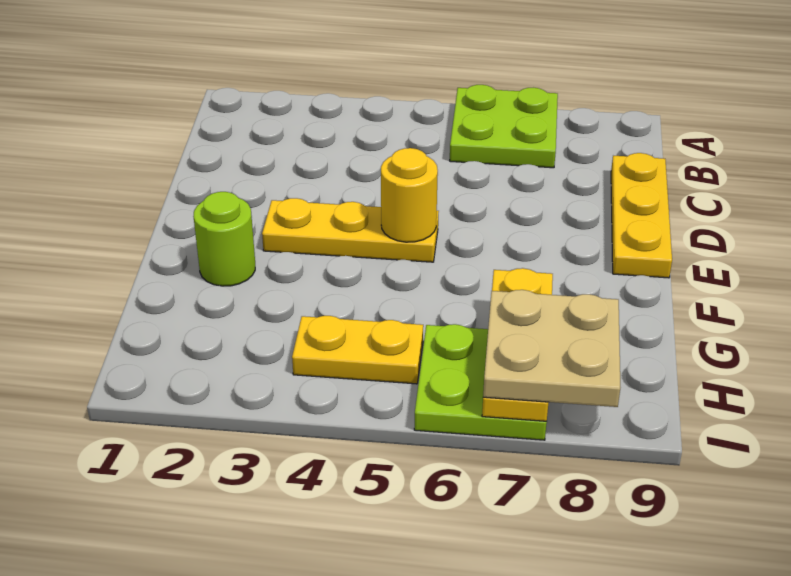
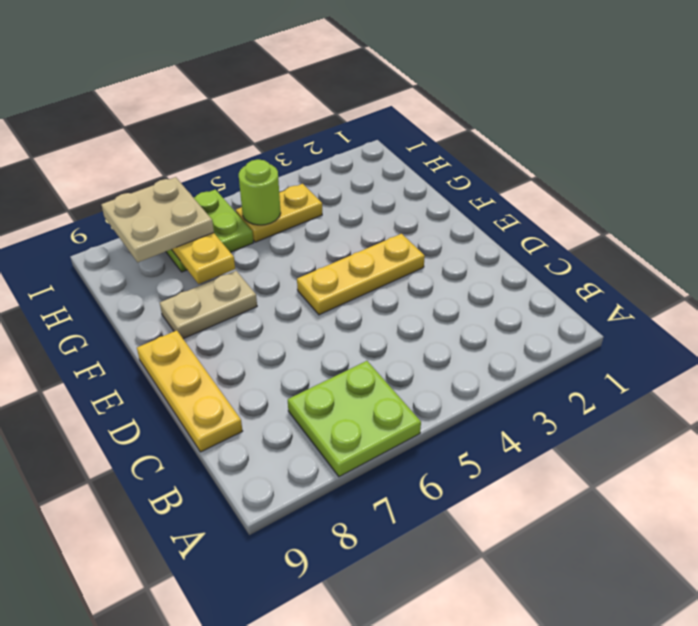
yellow round brick E5 level 2 -> none
lime round brick F2 level 1 -> lime round brick H5 level 2
none -> tan plate F7:F8 level 1

